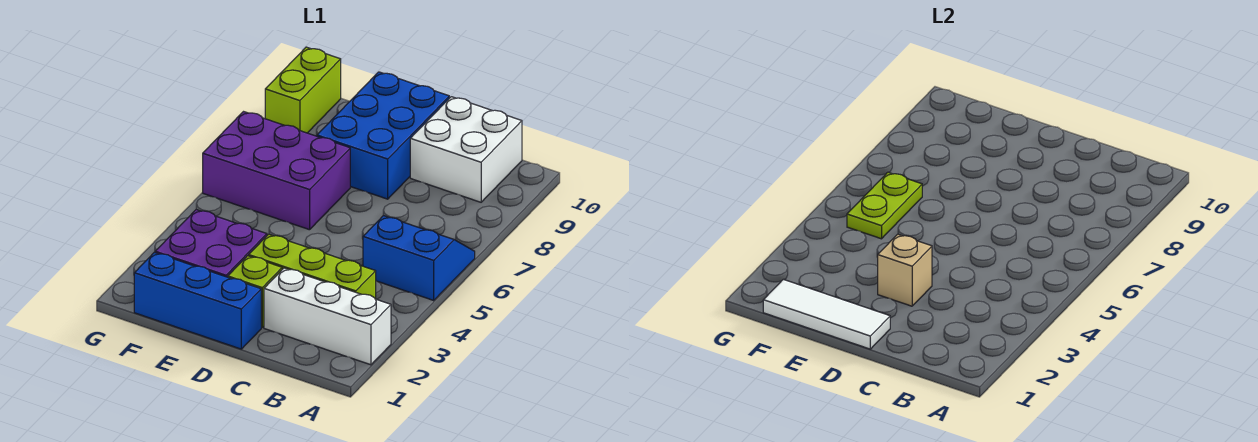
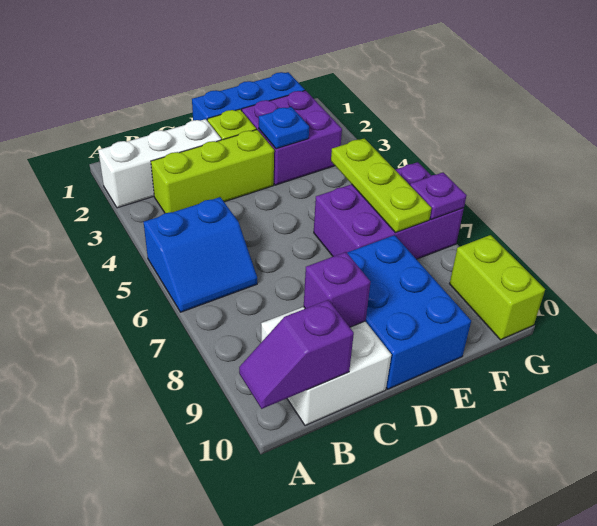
none -> purple slope A10:B10 level 2 top B
none -> purple brick C9 level 2
white tile D1:F1 level 2 -> none
tan brick D3 level 2 -> none
none -> blue plate E3 level 2
lime plate F5:F6 level 2 -> lime plate F5:F7 level 2
none -> purple plate G7 level 2

